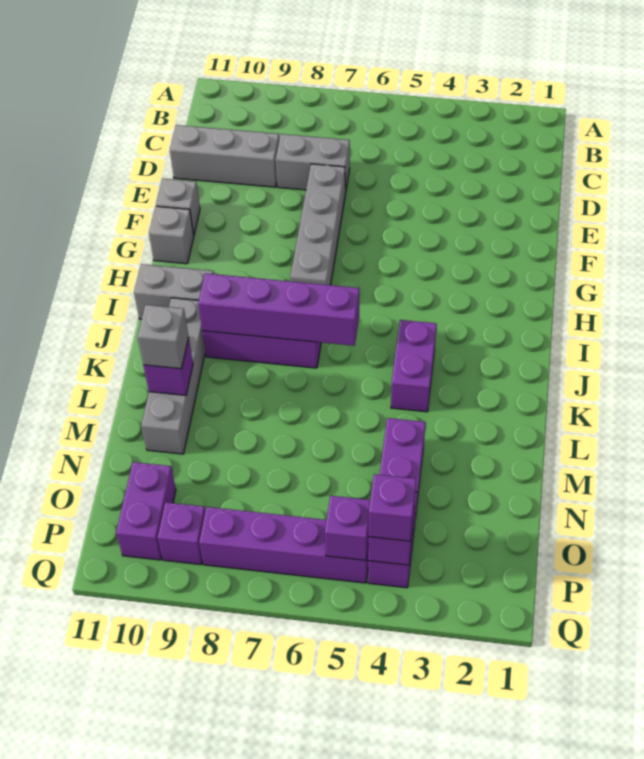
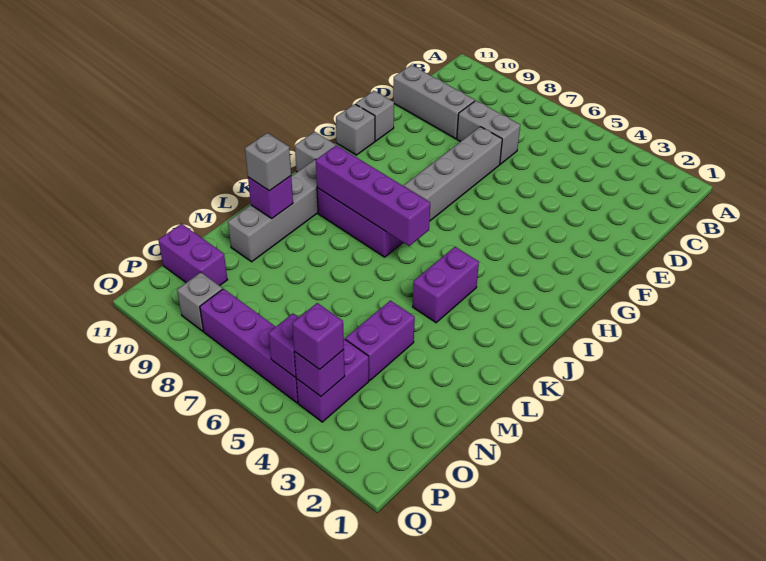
purple brick O10:P10 level 1 -> purple brick O10:O11 level 1
purple brick P9 level 1 -> grey brick P9 level 1

